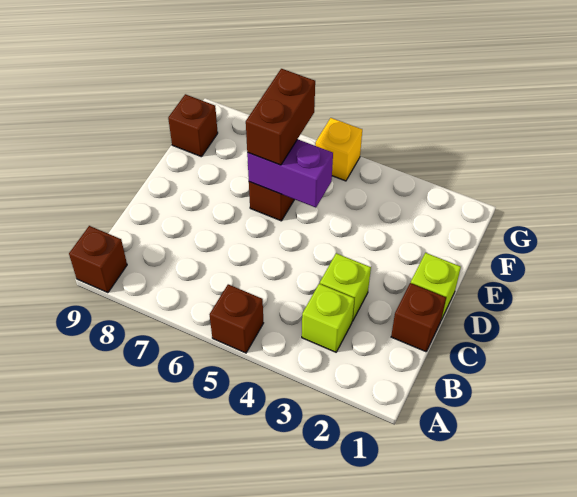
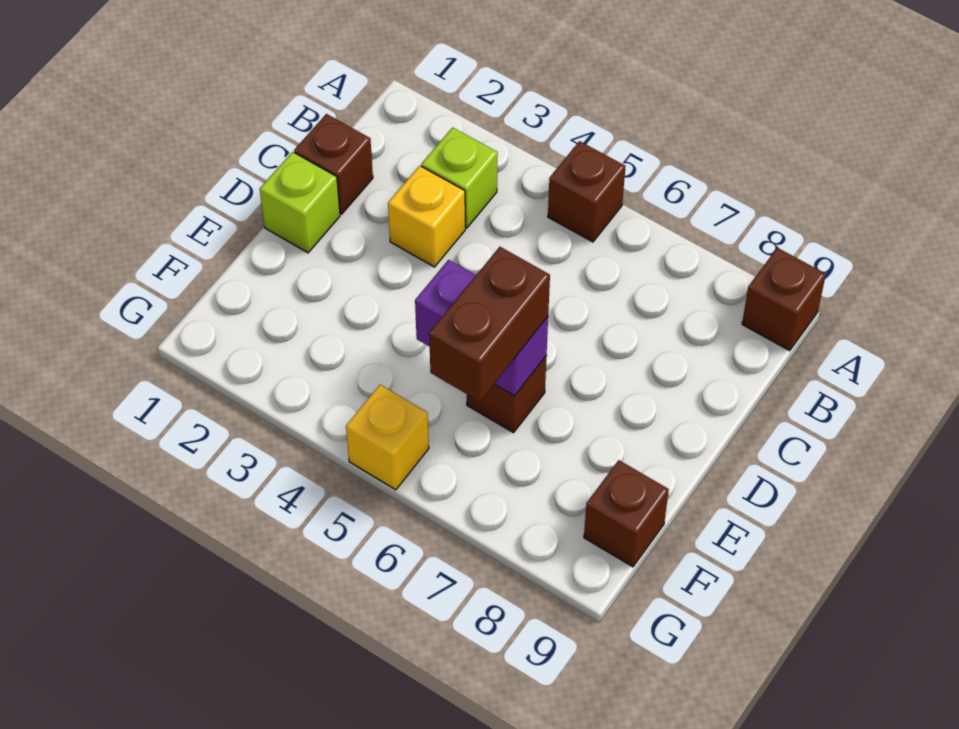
lime brick C3 level 1 -> yellow brick C3 level 1

